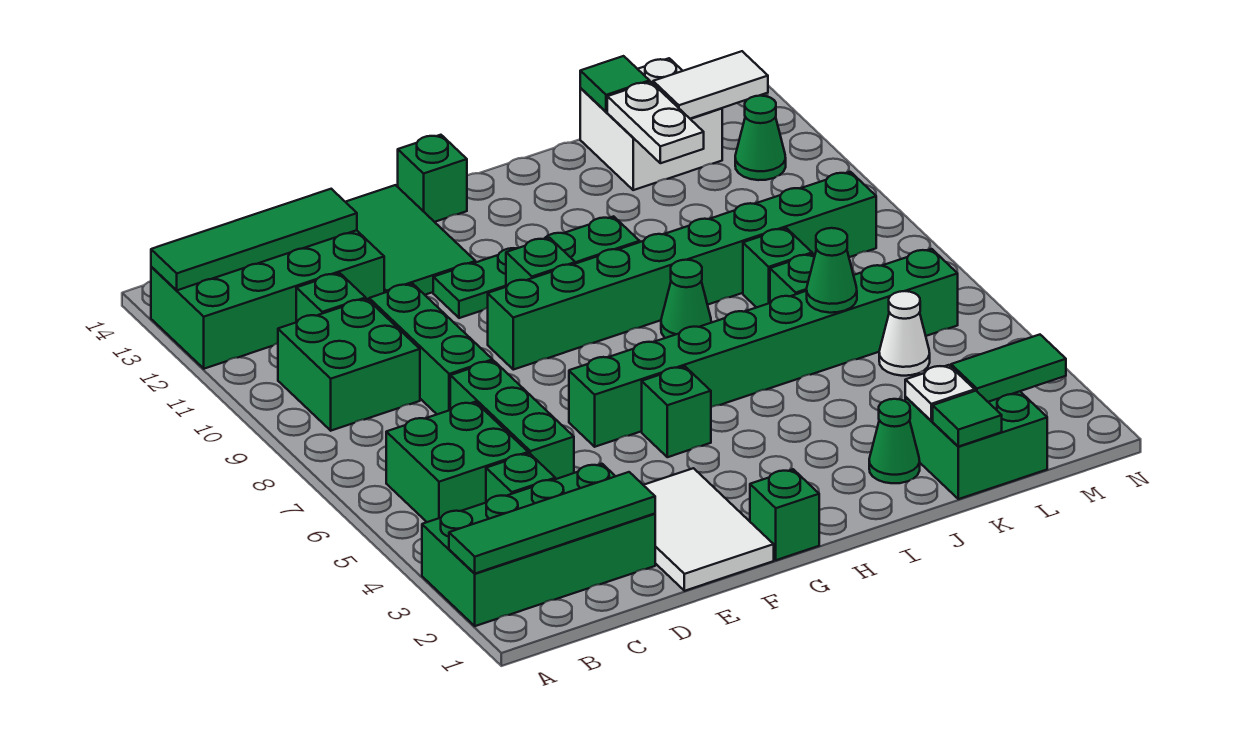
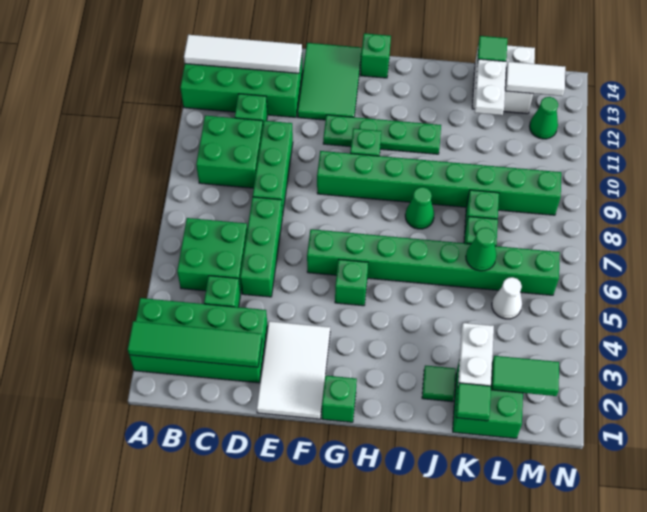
green tile A13:D13 level 2 -> white tile A13:D13 level 2
green cone J2 level 1 -> green tile J2 level 1
white plate K2 level 2 -> white plate K2:K3 level 2

